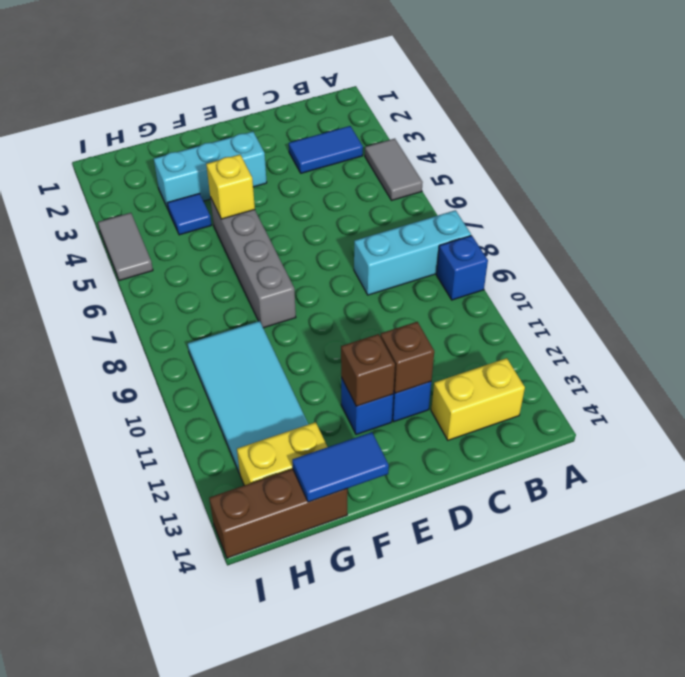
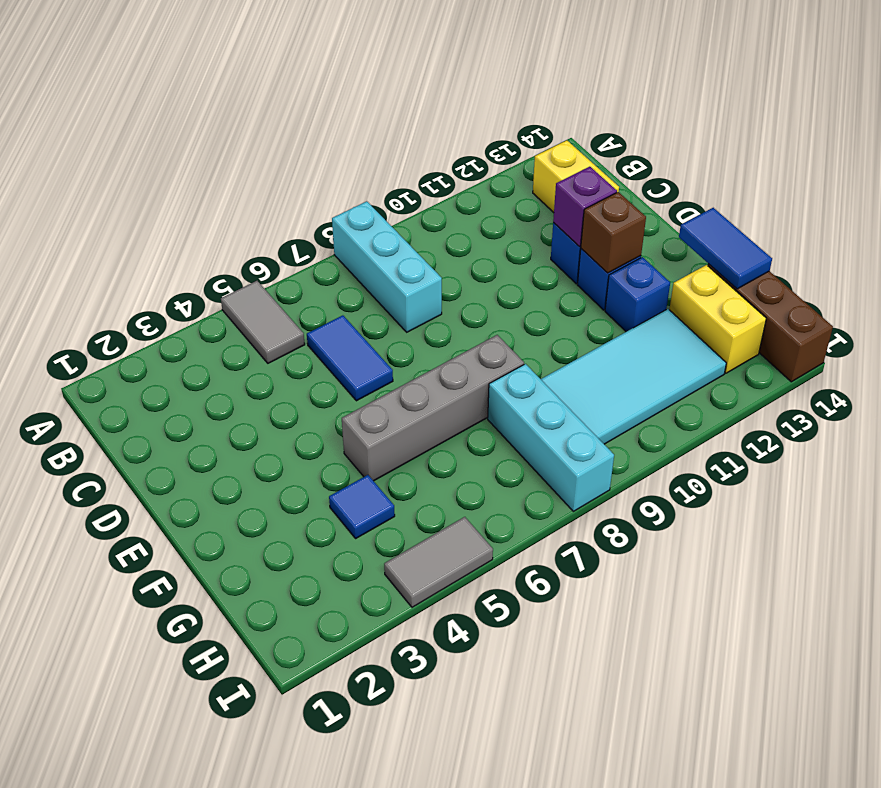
grey tile A4:A5 level 1 -> grey tile A5:B5 level 1
blue brick A9 level 1 -> blue brick F12 level 1
blue tile B3:C3 level 1 -> blue tile C6:D6 level 1
brown brick D12 level 2 -> purple brick D12 level 2
cyan brick E3:G3 level 1 -> cyan brick G8:I8 level 1
yellow brick F5 level 2 -> none

